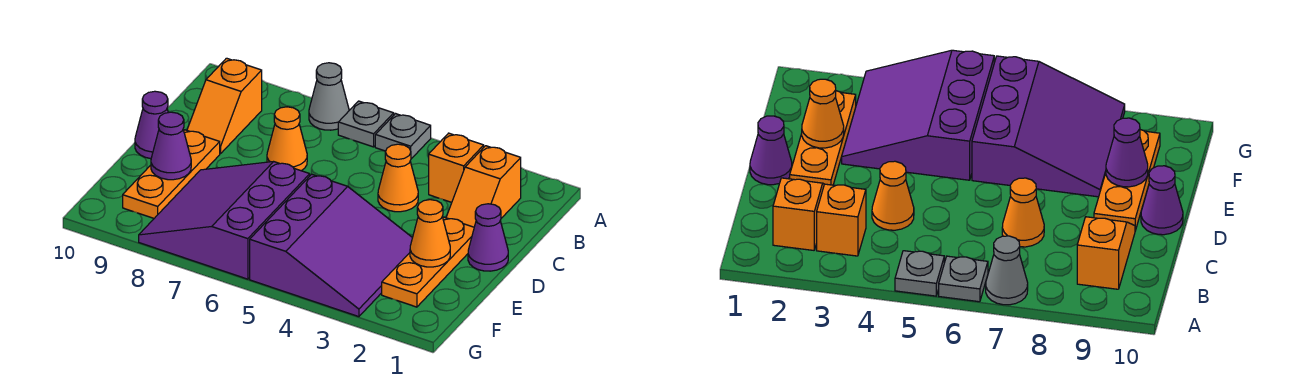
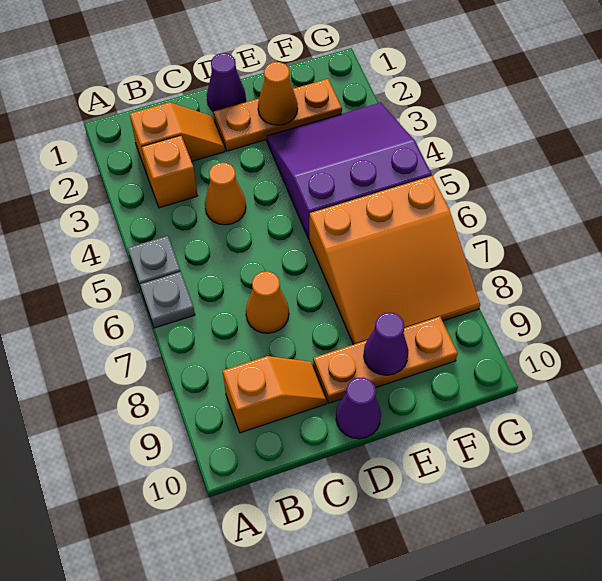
grey cone A7 level 1 -> none
purple slope E6:G8 level 1 top 6 -> orange slope E6:G8 level 1 top 6

